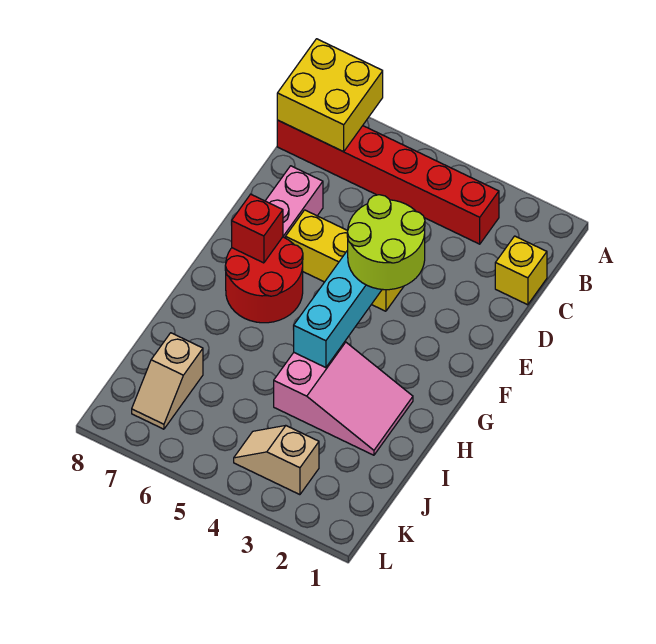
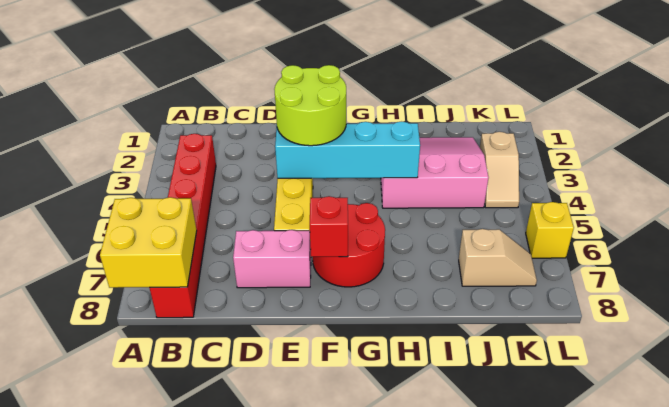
yellow brick C1 level 1 -> yellow brick L6 level 1
pink slope H2:I4 level 1 top 4 -> pink slope H2:J4 level 1 top 4

